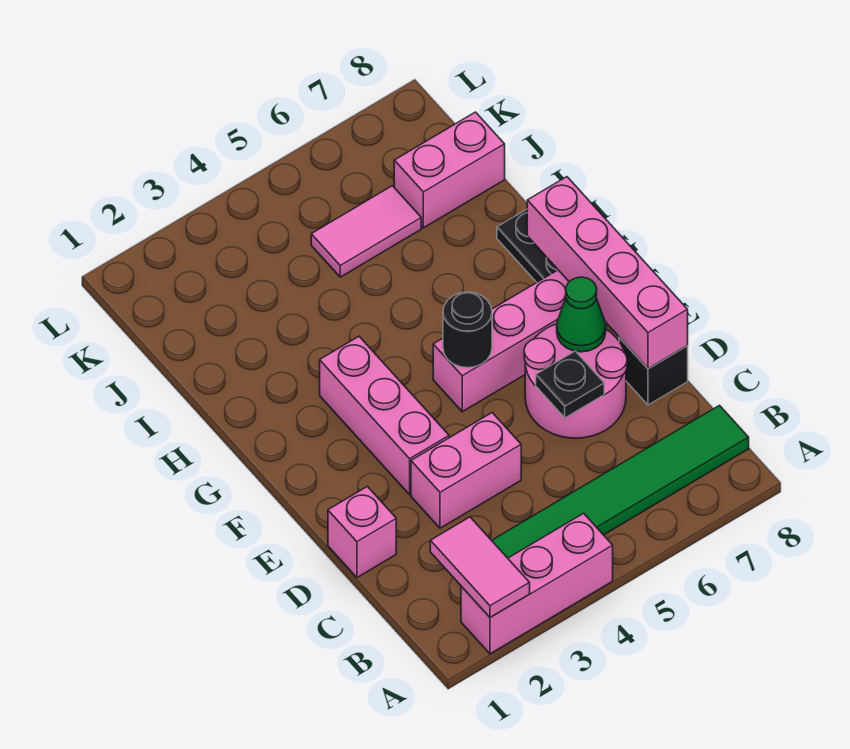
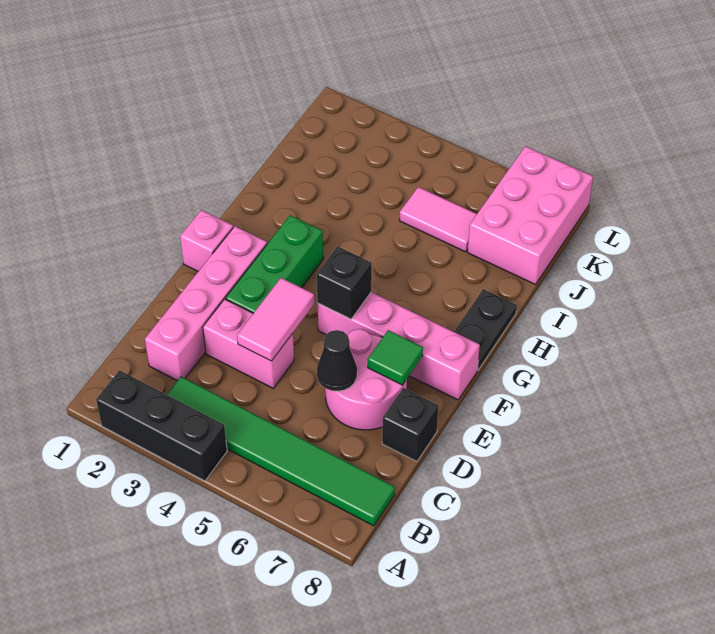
pink brick A2:A4 level 1 -> black brick A2:A4 level 1
pink tile A2:B2 level 2 -> pink tile D4:E4 level 2
pink brick D1 level 1 -> pink brick F1 level 1
black plate D6 level 2 -> black cone D6 level 2
pink brick D8:G8 level 2 -> pink brick C2:F2 level 1
pink brick E3:G3 level 1 -> green brick E3:G3 level 1
green cone E7 level 2 -> green tile E7 level 2
black round brick F5 level 2 -> black brick F5 level 2
pink brick J7:J8 level 1 -> pink brick J7:L8 level 1

